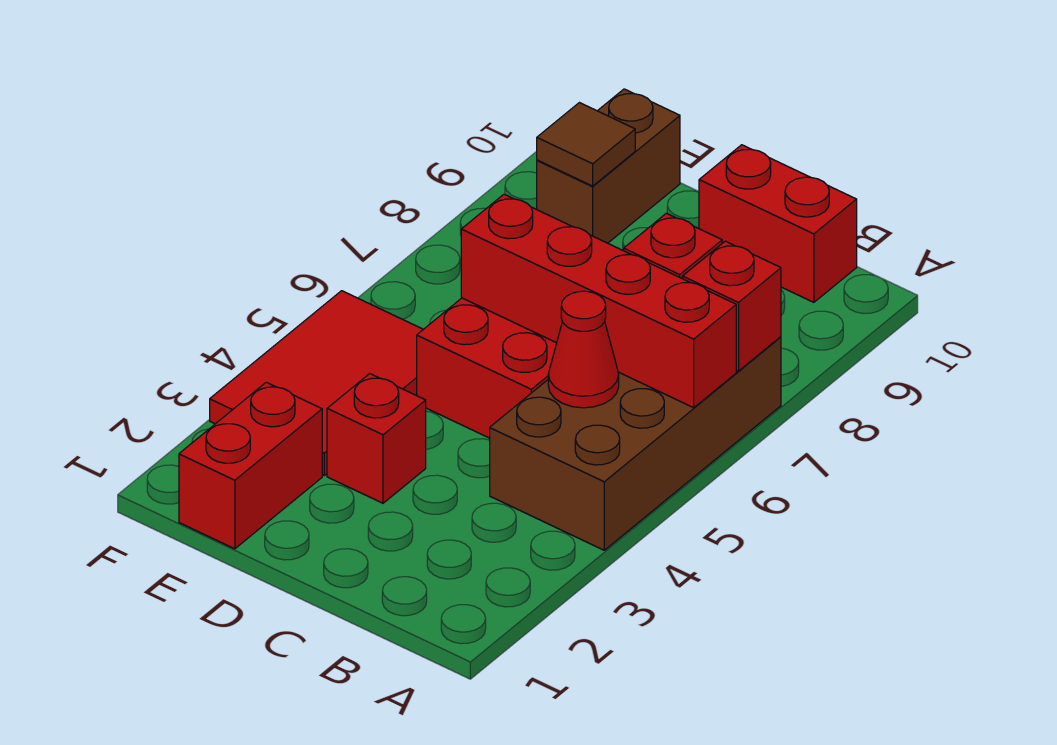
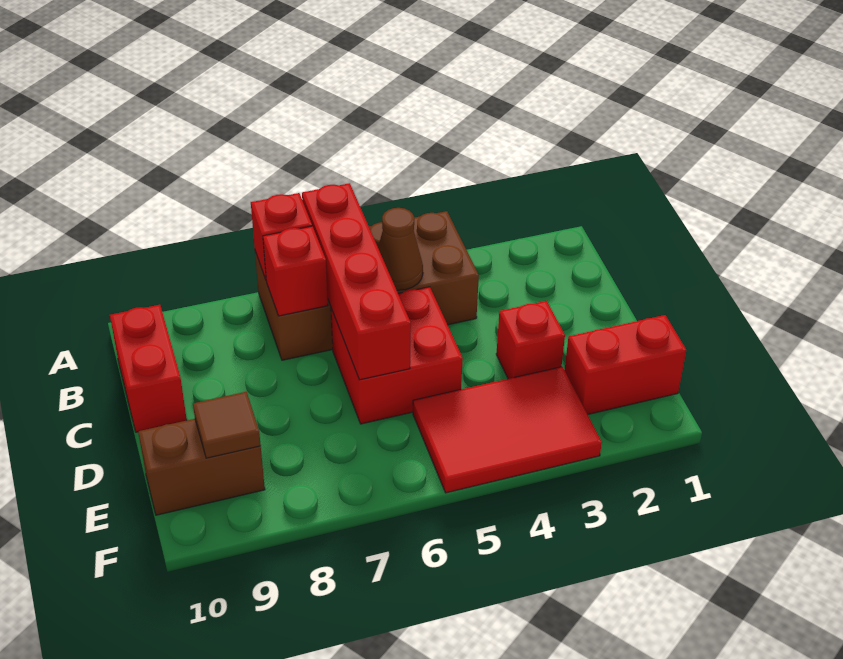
red cone B5 level 2 -> brown cone B5 level 2

